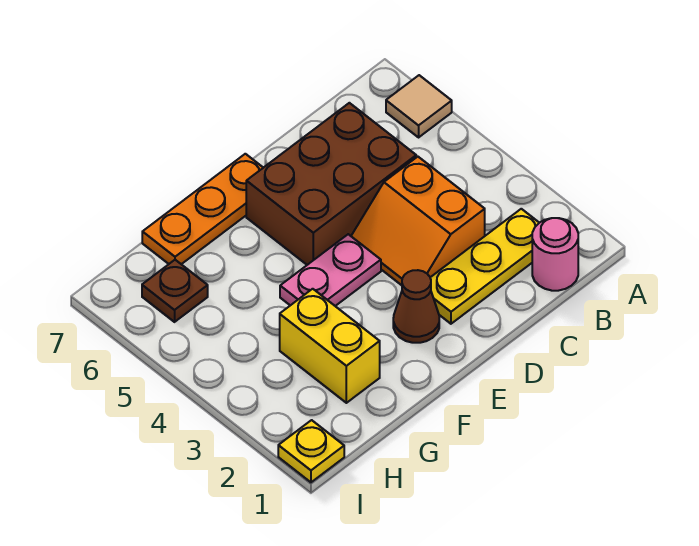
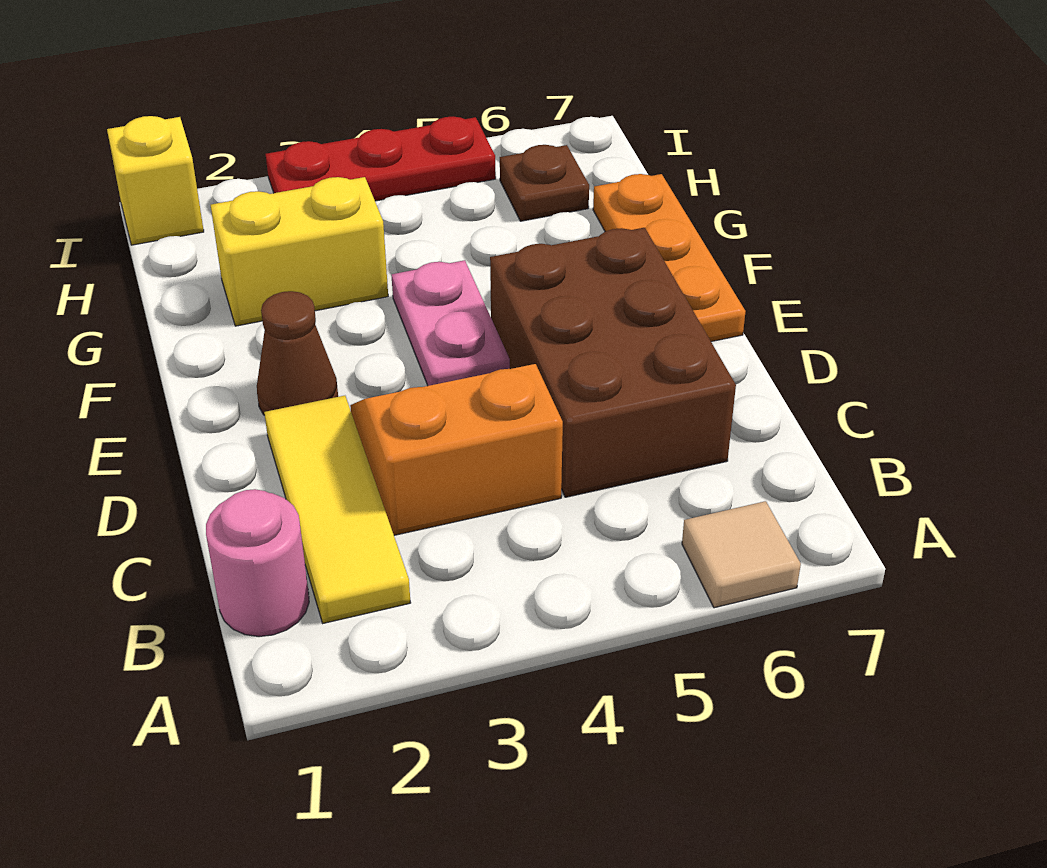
yellow plate B2:D2 level 1 -> yellow tile B2:D2 level 1
yellow plate I1 level 1 -> yellow brick I1 level 1
none -> red plate I3:I5 level 1

